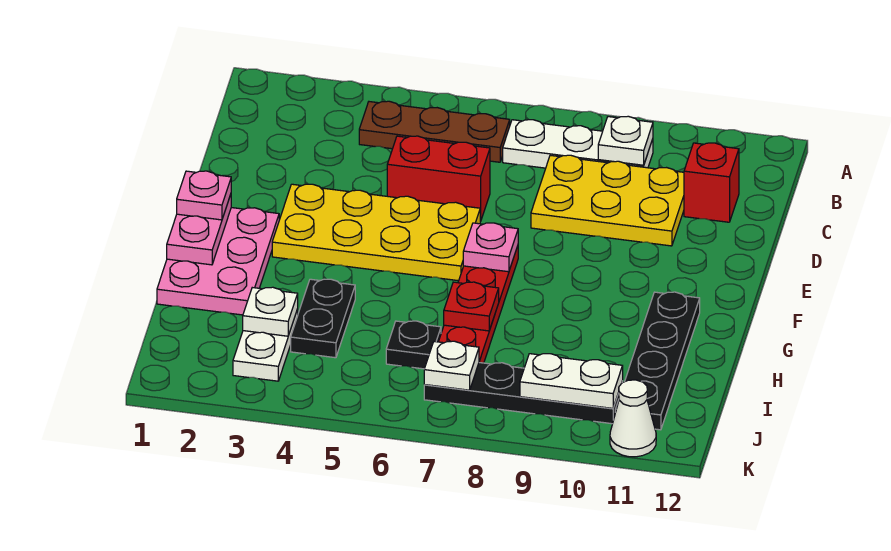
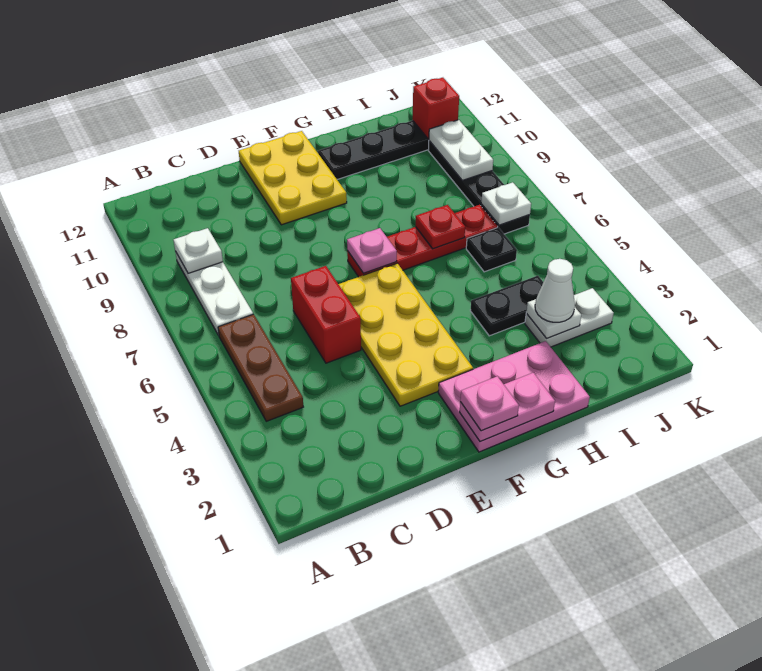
yellow plate C8:D10 level 1 -> yellow plate E10:F12 level 1
red brick C11 level 1 -> red brick J11 level 2
white cone K11 level 1 -> white cone I3 level 3

